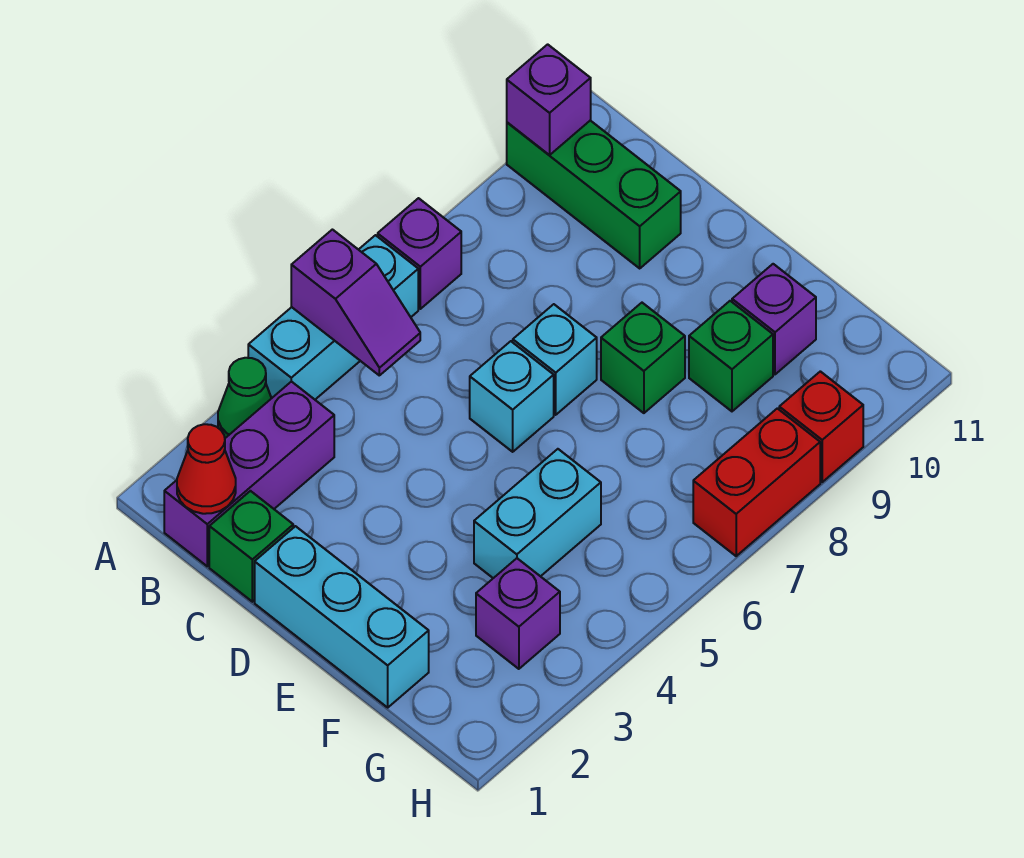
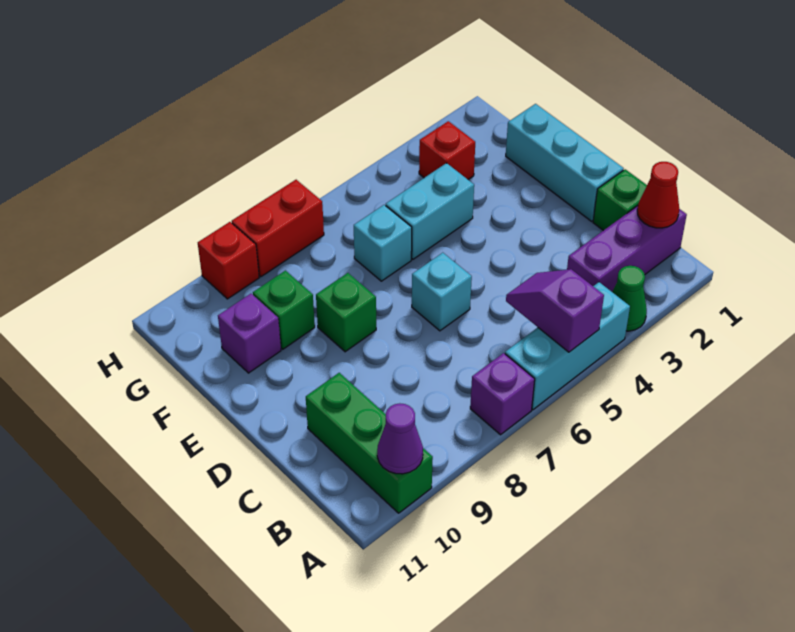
purple brick A10 level 2 -> purple cone A10 level 2
cyan brick D7 level 1 -> cyan brick F6 level 1
purple brick G3 level 1 -> red brick G3 level 1

